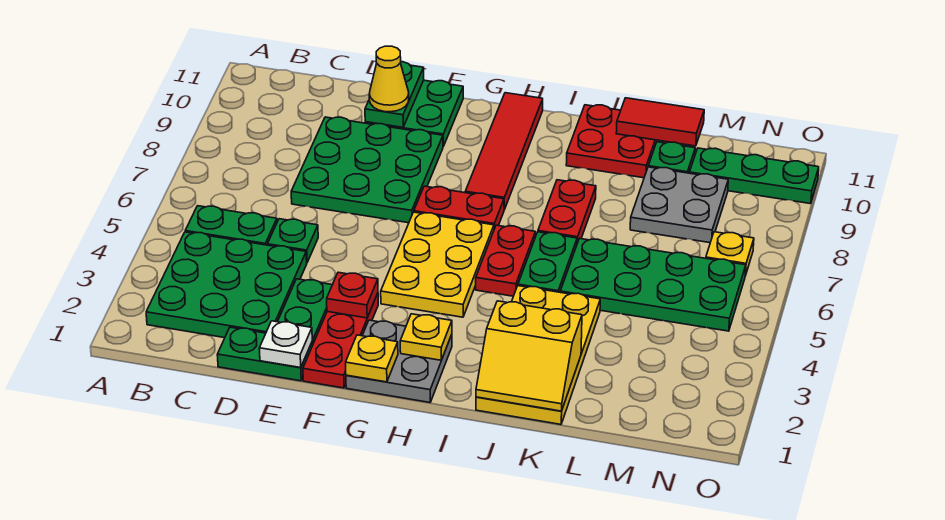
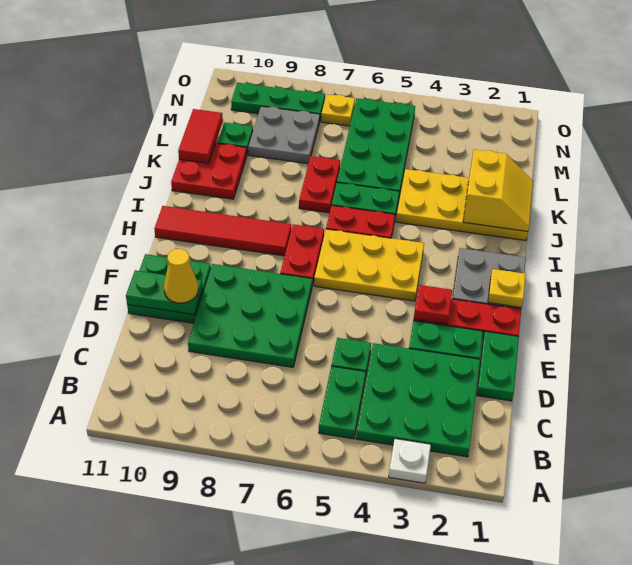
white plate E1 level 2 -> white plate A3 level 1
yellow plate H2 level 2 -> none
red plate J7:J8 level 1 -> red plate J7:K7 level 1
green plate M10:O10 level 1 -> green plate N8:N10 level 1

